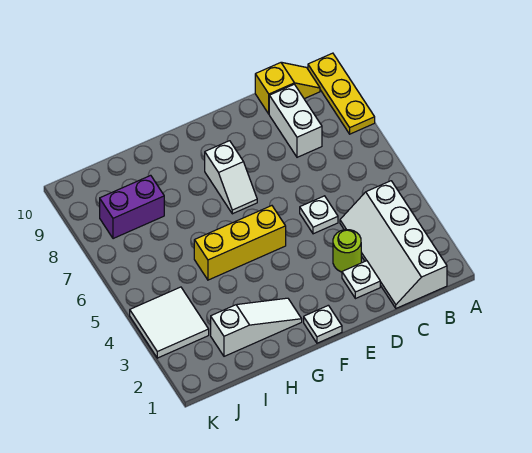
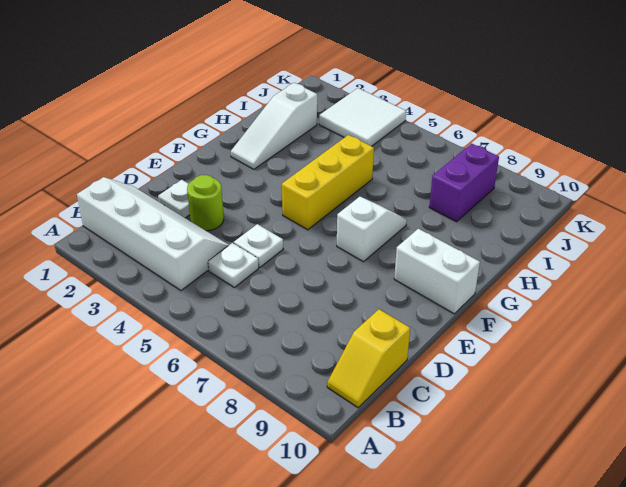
yellow plate A8:A10 level 1 -> none
white brick C8:C9 level 1 -> white brick F9:F10 level 1
white plate F1 level 1 -> white plate C5 level 1
white slope F7:F8 level 1 top 8 -> white slope F7:G7 level 1 top F

